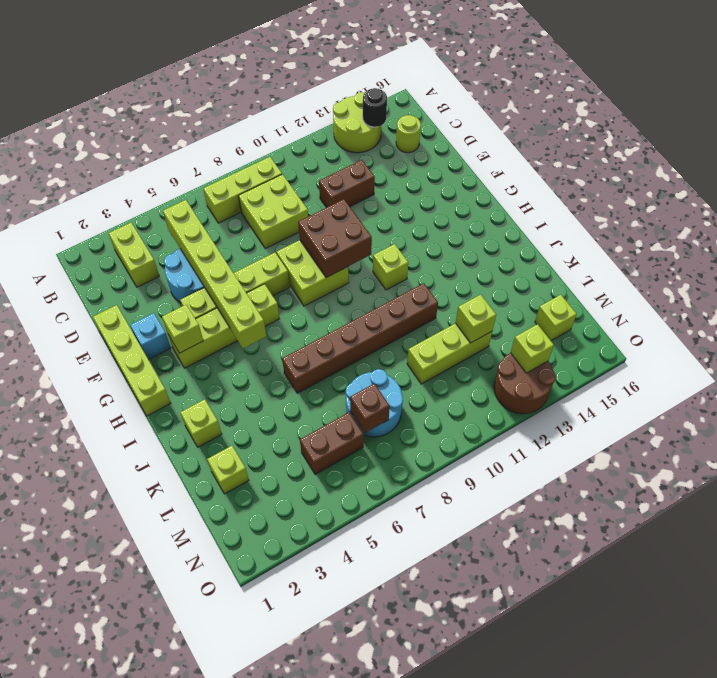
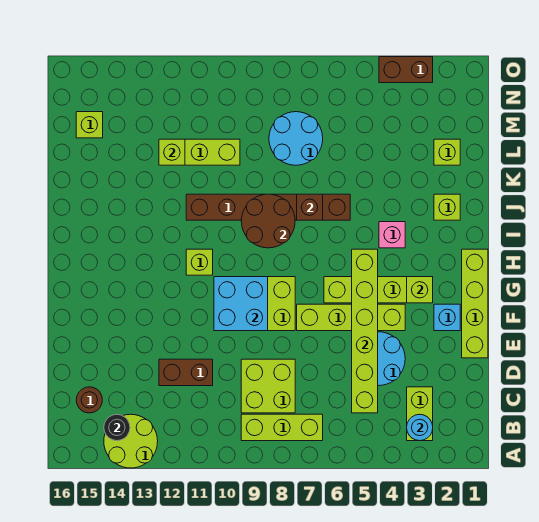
none -> cyan round brick B3 level 2
lime round brick C15 level 1 -> brown round brick C15 level 1
brown brick F9:G10 level 2 -> cyan brick F9:G10 level 2
none -> pink brick I4 level 1
brown brick M5:M6 level 1 -> brown brick O3:O4 level 1
brown brick M7 level 2 -> brown brick J7 level 2
brown round brick N12:O13 level 1 -> brown round brick I8:J9 level 2
lime brick N13 level 2 -> none

